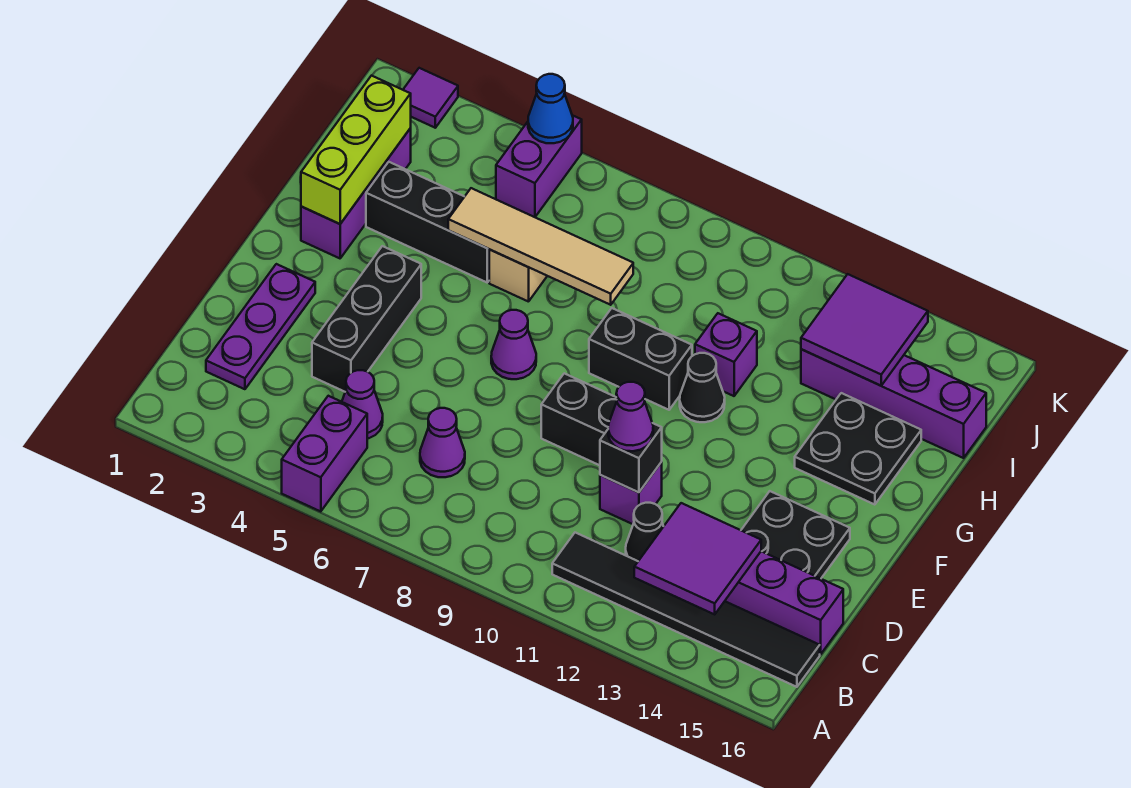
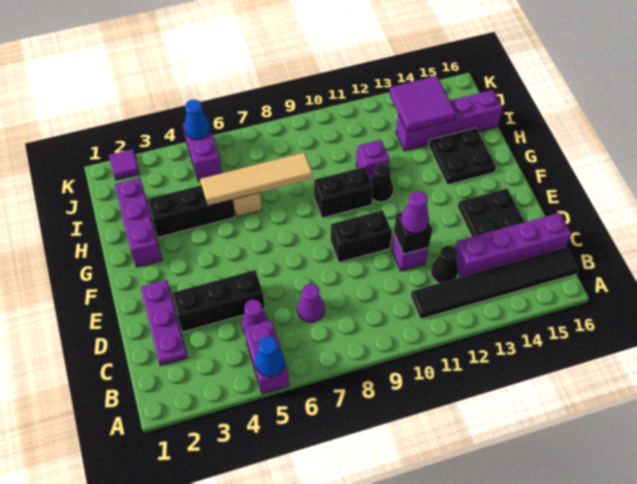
none -> blue cone A5 level 2
purple tile B13:C14 level 2 -> none
black brick D4:F4 level 1 -> black brick D3:D5 level 1
purple cone F7 level 1 -> none
lime brick G2:I2 level 2 -> none

